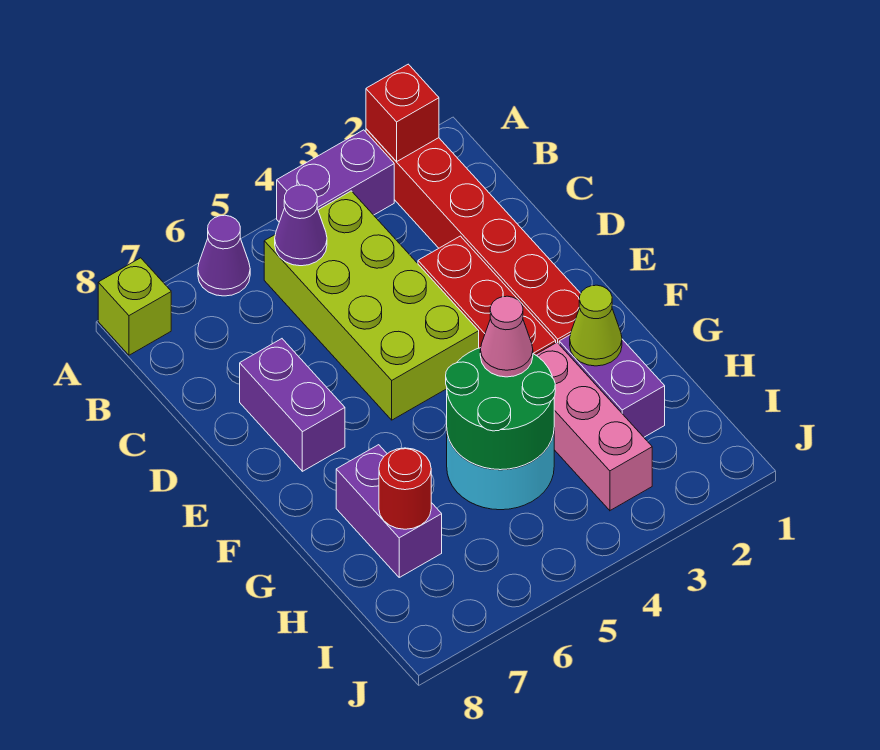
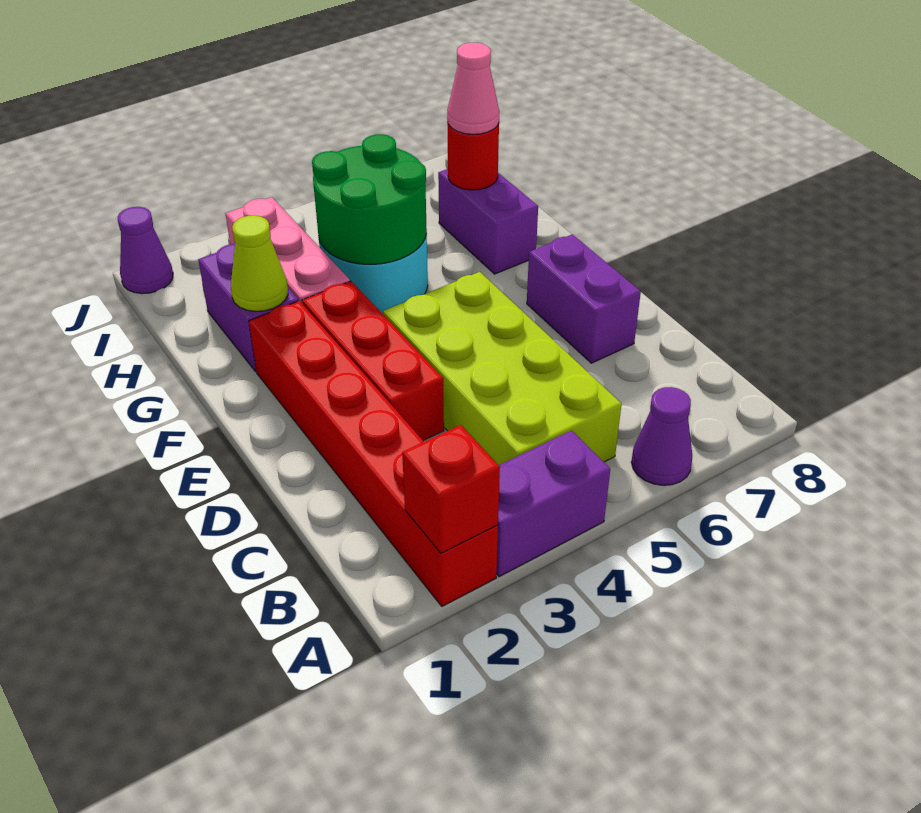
lime brick A8 level 1 -> none
purple cone B5 level 2 -> purple cone J1 level 1
pink cone G4 level 3 -> pink cone H7 level 3

